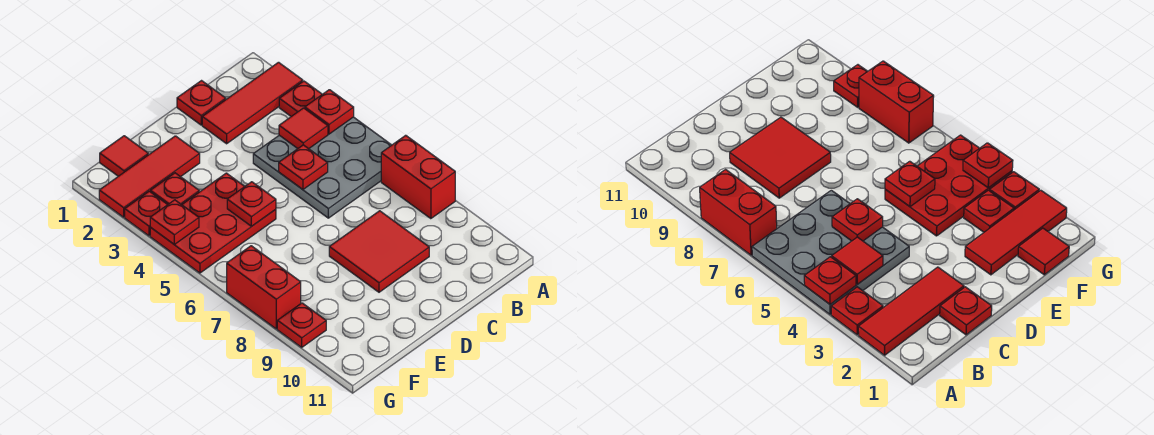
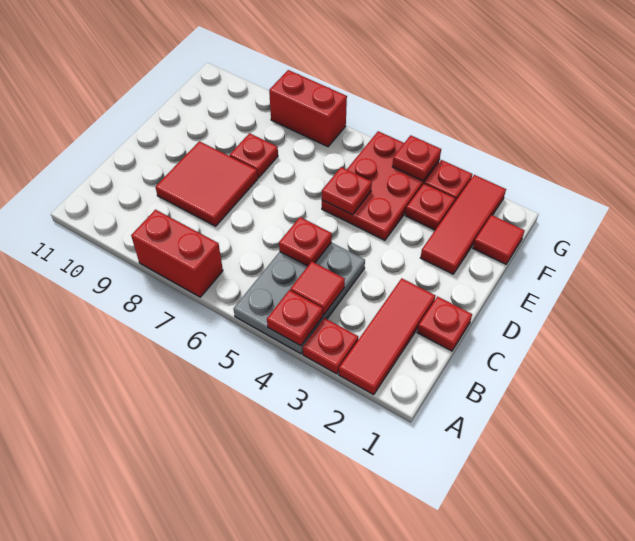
grey plate A4:C6 level 1 -> grey plate A4:C5 level 1
red plate G9 level 1 -> red plate E8 level 1

